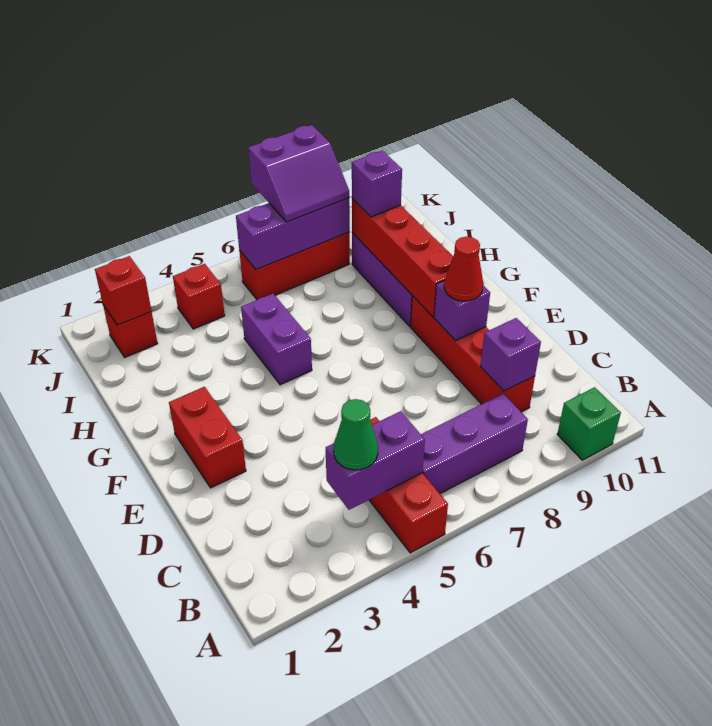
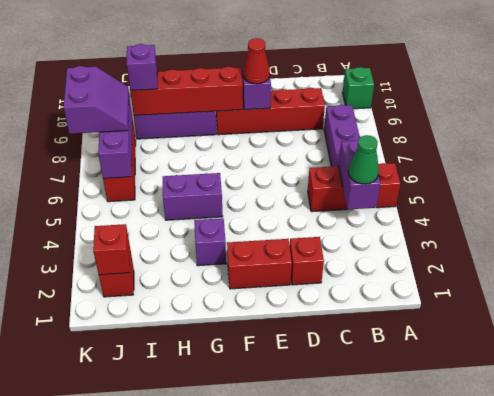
purple brick C9 level 2 -> purple brick G3 level 1
red brick J4 level 1 -> red brick D2 level 1

